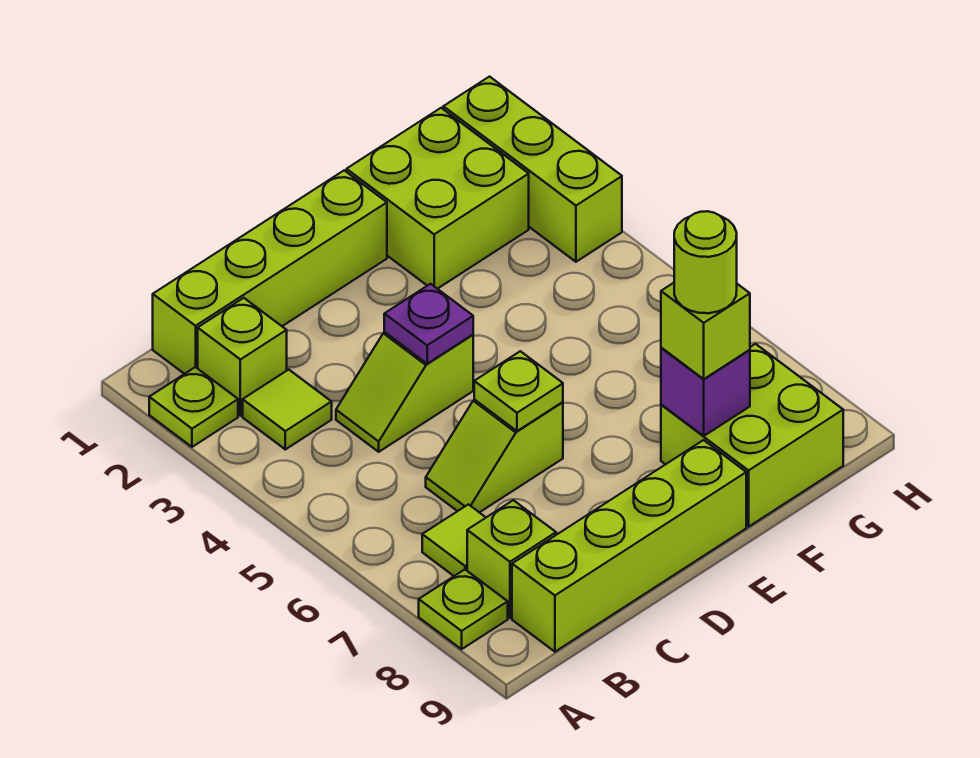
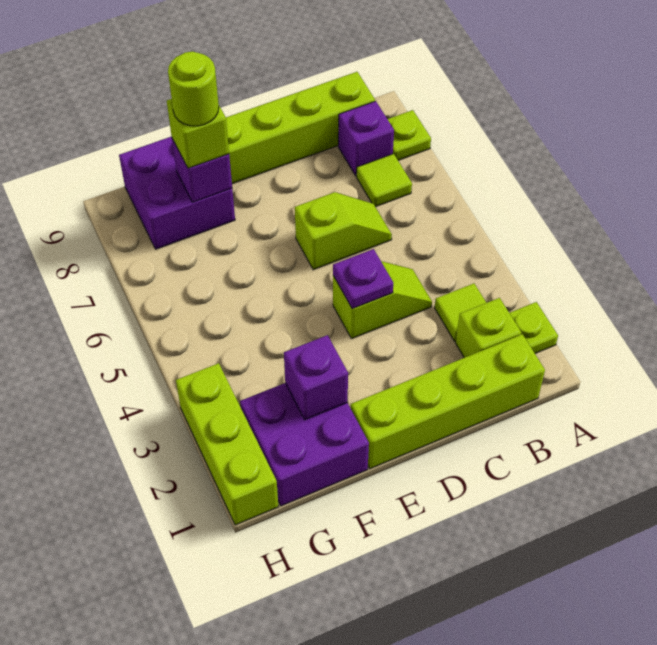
lime brick B8 level 1 -> purple brick B8 level 1
lime plate D6 level 2 -> none
lime brick F1:G2 level 1 -> purple brick F1:G2 level 1
none -> purple brick F2 level 2
lime brick F8:G9 level 1 -> purple brick F8:G9 level 1

